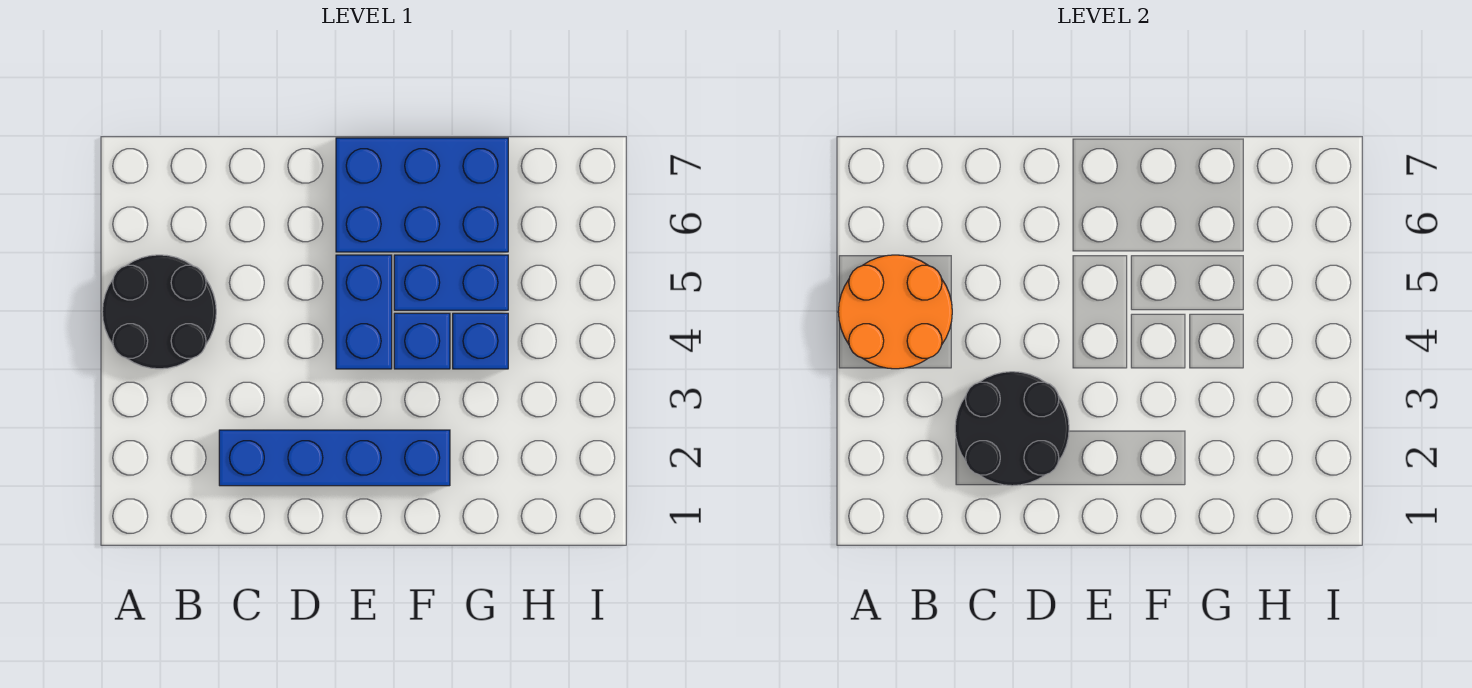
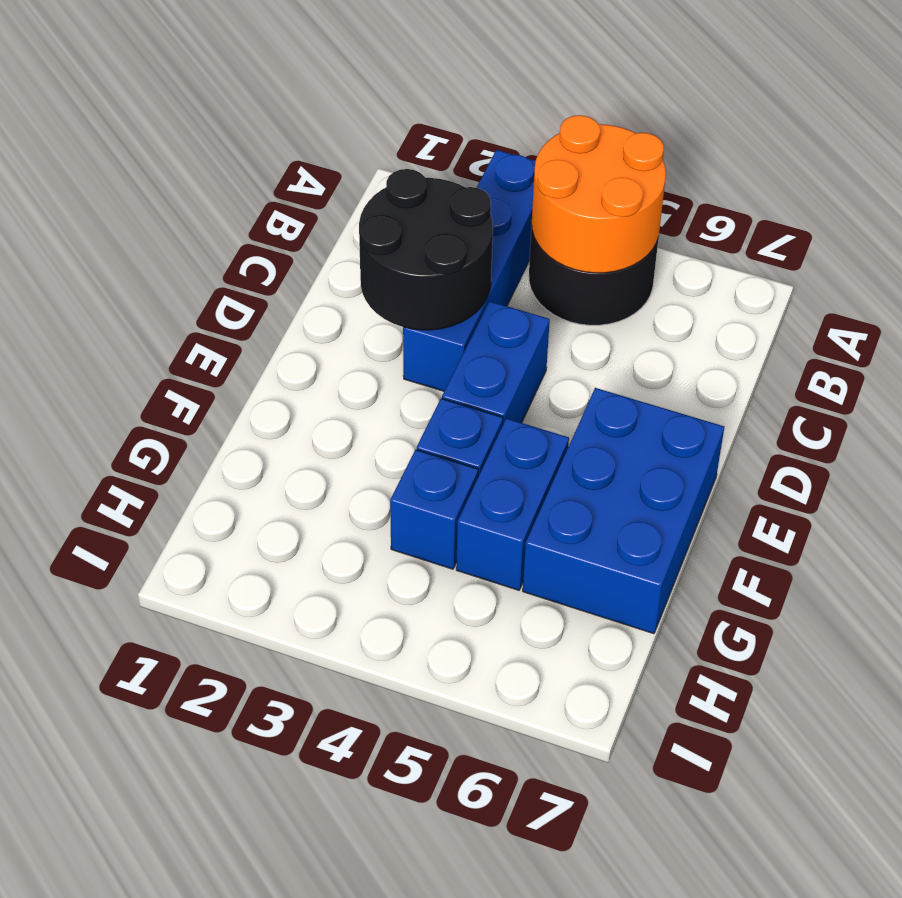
blue brick C2:F2 level 1 -> blue brick A3:D3 level 1
blue brick E4:E5 level 1 -> blue brick D4:E4 level 1

